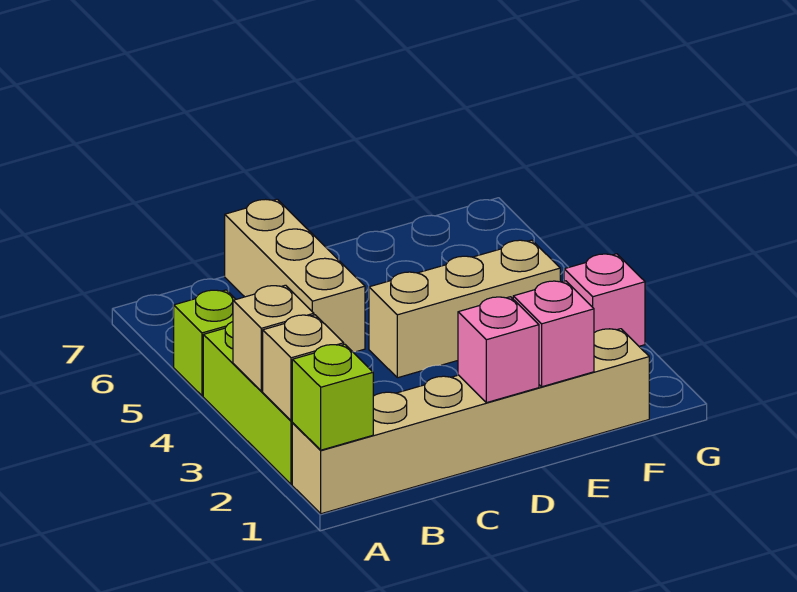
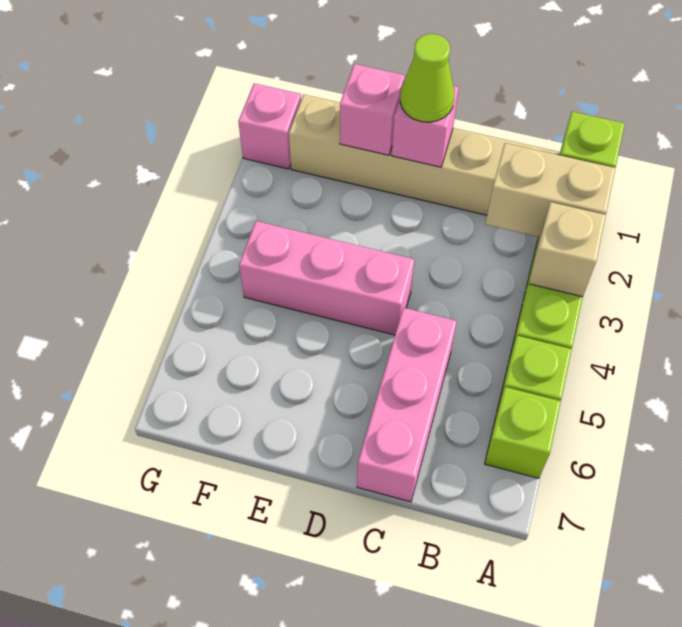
tan brick A2 level 2 -> tan brick A2:B2 level 2
none -> lime brick A6 level 1
tan brick C5:C7 level 1 -> pink brick C5:C7 level 1
none -> lime cone D1 level 3
tan brick D4:F4 level 1 -> pink brick D4:F4 level 1
pink brick G3 level 1 -> pink brick G1 level 1

